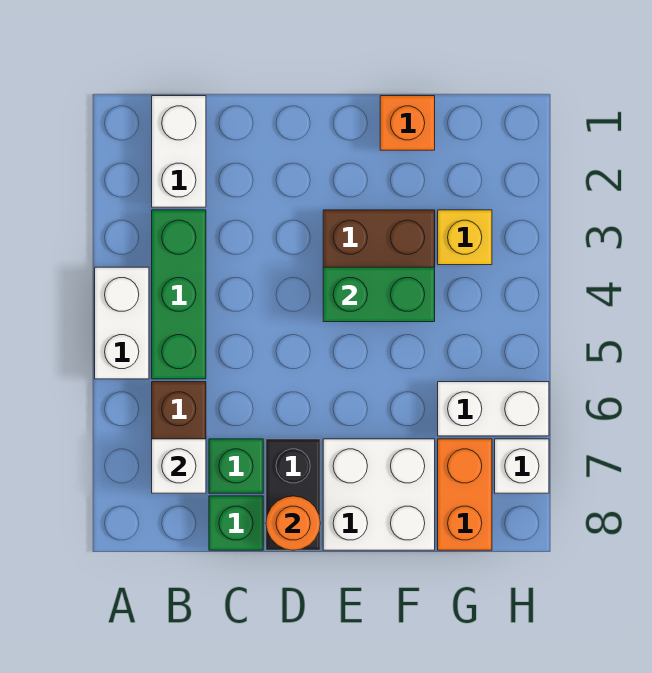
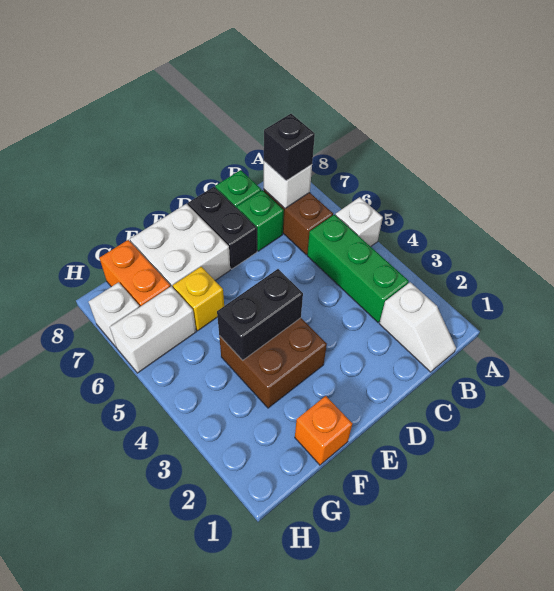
white brick A4:A5 level 1 -> white brick A5 level 1
white brick B1:B2 level 1 -> white slope B1:B2 level 1 top 2
none -> black brick B7 level 3
orange round brick D8 level 2 -> none
green brick E4:F4 level 2 -> black brick E4:F4 level 2
yellow brick G3 level 1 -> yellow brick F6 level 1

